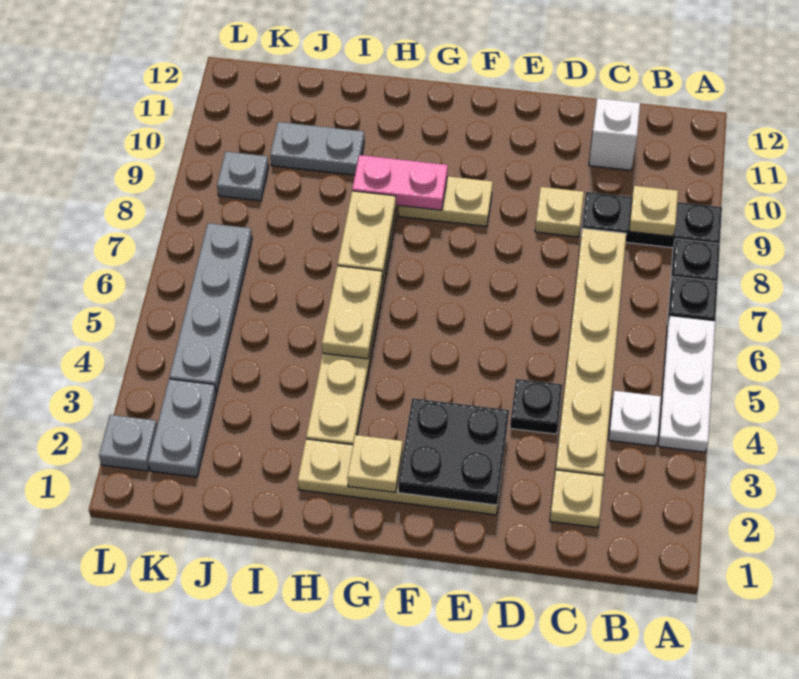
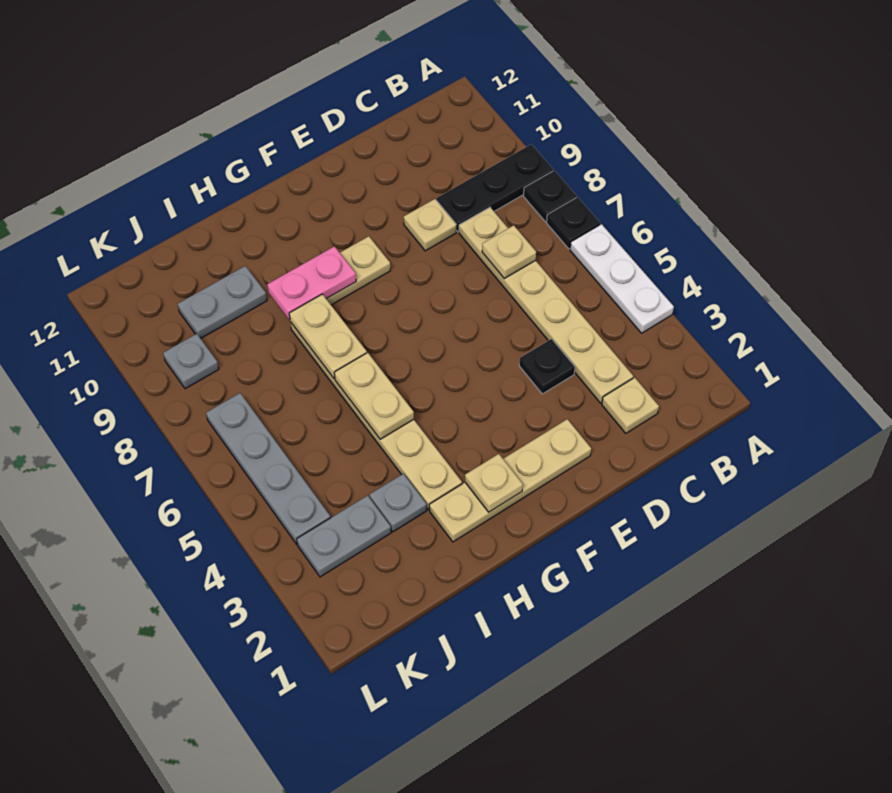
white plate B4 level 1 -> none
tan plate B9 level 2 -> tan plate C7 level 2
white brick C11 level 1 -> none
black plate E2:F3 level 2 -> none
grey plate K2:K3 level 1 -> grey plate J3:K3 level 1
grey plate L2 level 1 -> grey plate I3 level 1

